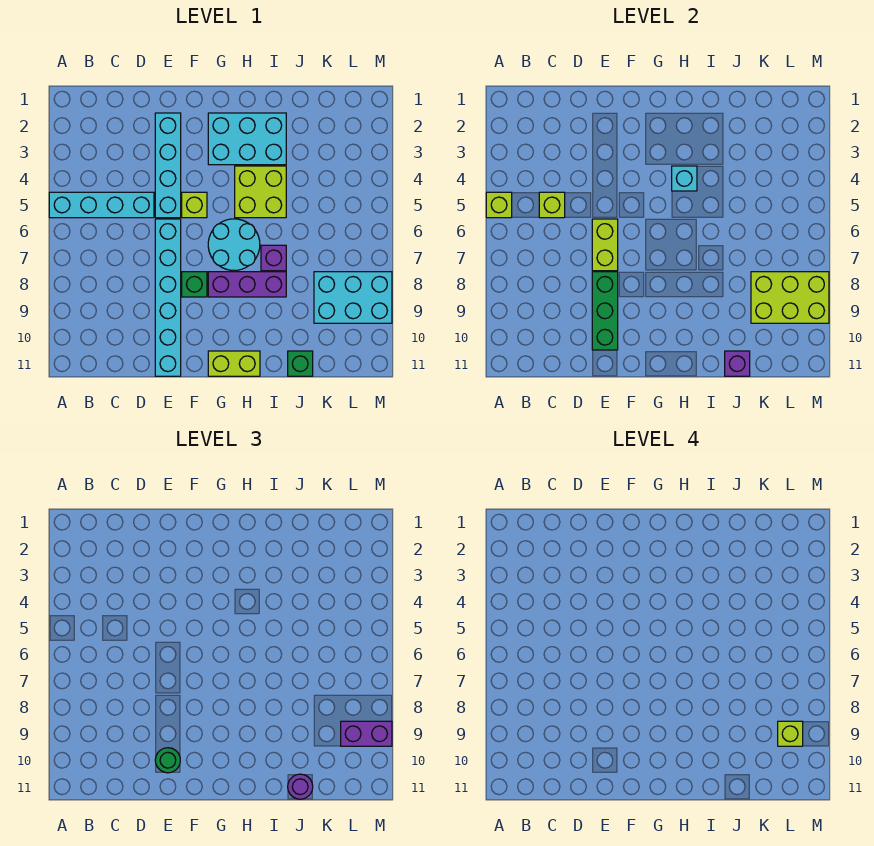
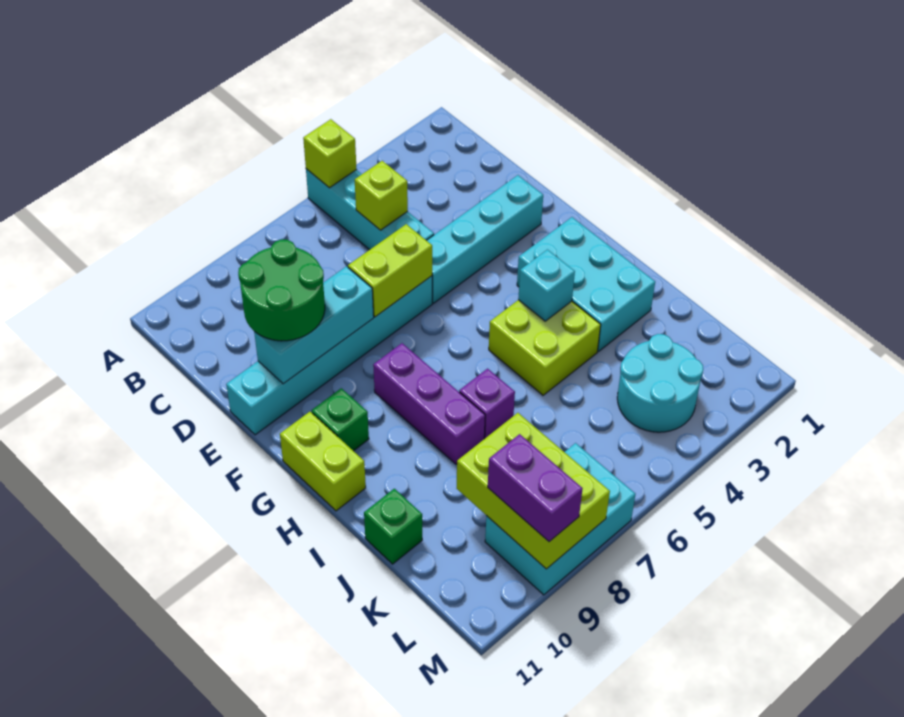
green brick E8:E10 level 2 -> cyan brick E8:E10 level 2
green round brick E10 level 3 -> green round brick D9:E10 level 3
lime brick F5 level 1 -> none
green brick F8 level 1 -> green brick G10 level 1
cyan round brick G6:H7 level 1 -> cyan round brick K3:L4 level 1
purple brick J11 level 2 -> none
purple round brick J11 level 3 -> none
cyan brick K8:M9 level 1 -> cyan brick L7:M9 level 1
lime brick L9 level 4 -> none

